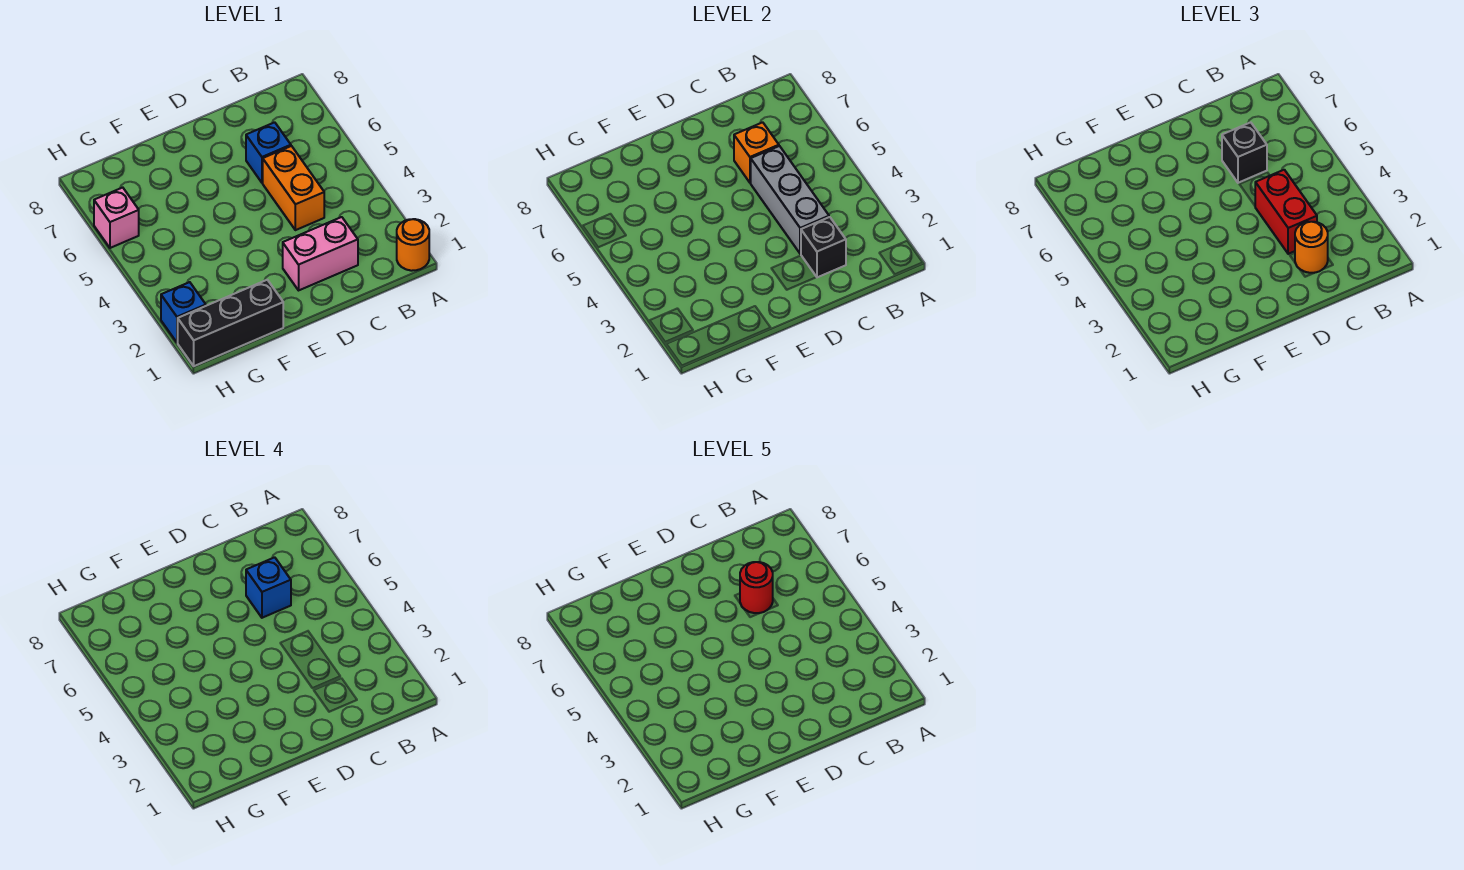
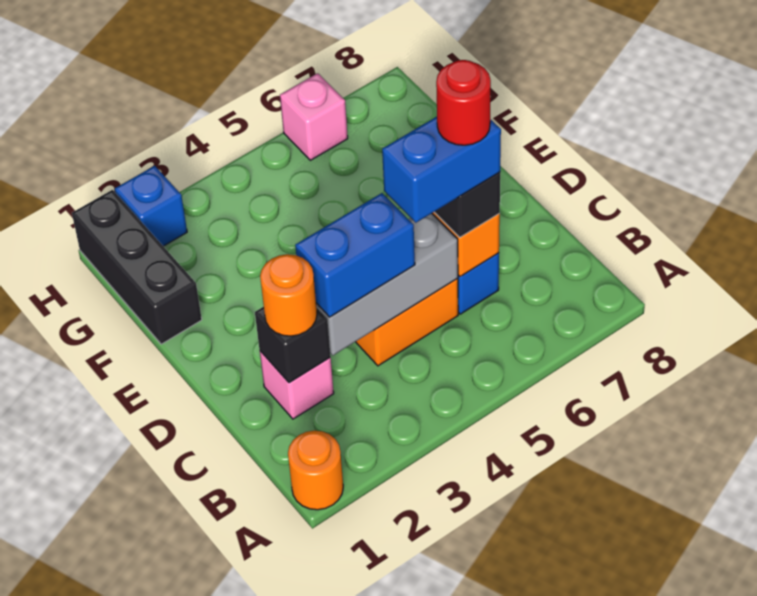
pink brick C2:D2 level 1 -> pink brick C2 level 1
red brick C3:C4 level 3 -> blue brick C3:C4 level 3
blue brick C6 level 4 -> blue brick C5:C6 level 4

